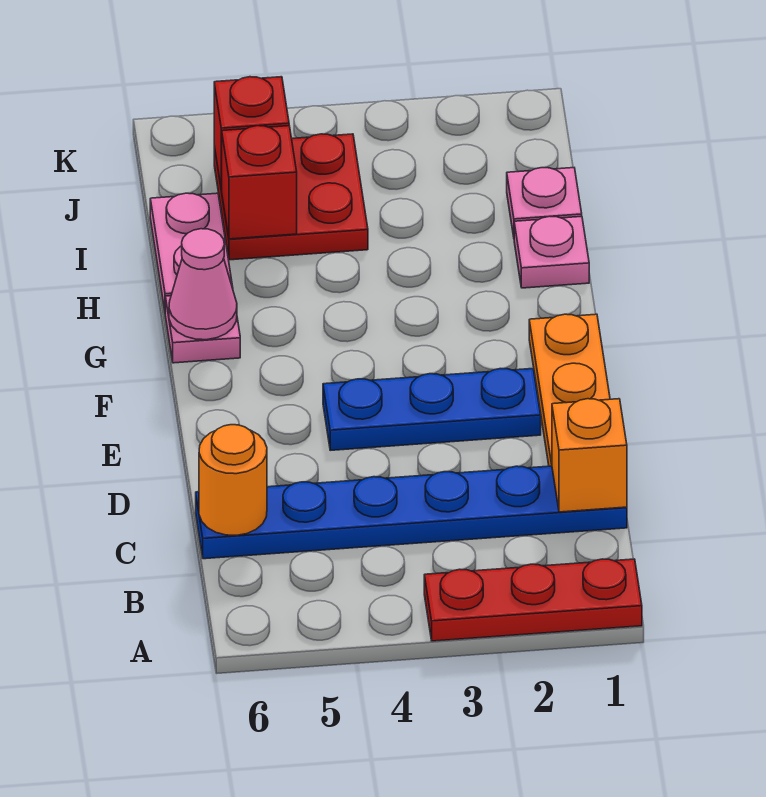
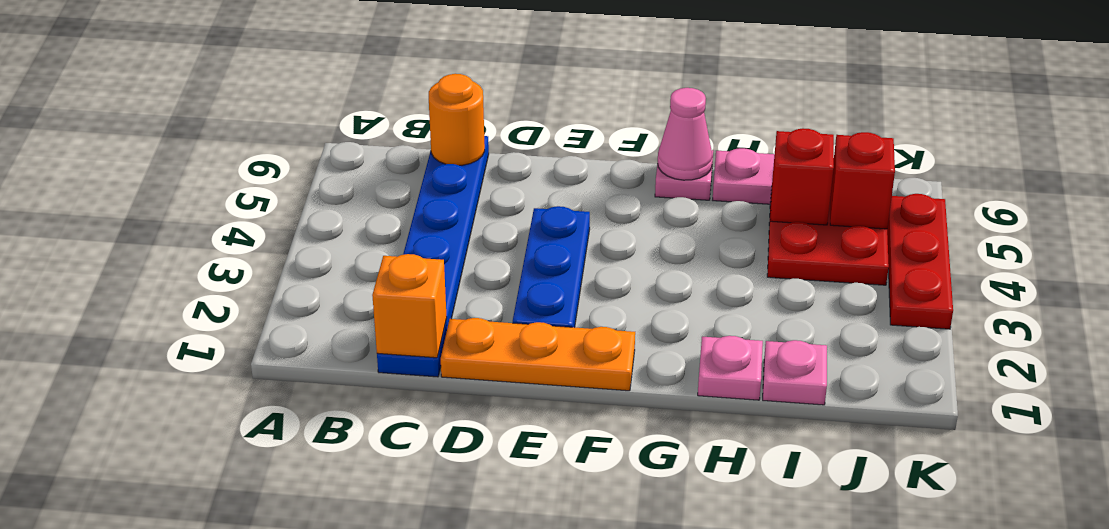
red plate A1:A3 level 1 -> red plate K3:K5 level 1

